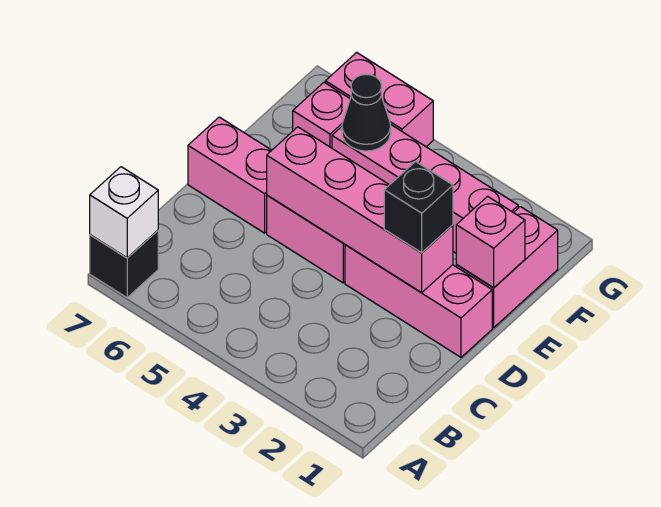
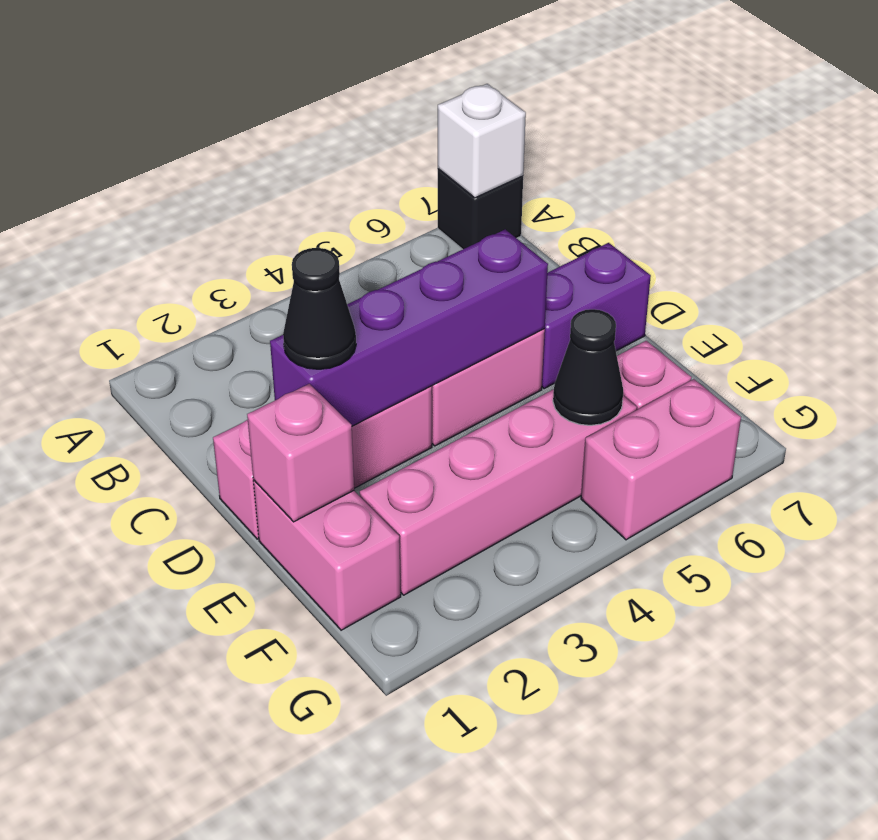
pink brick D2:D5 level 2 -> purple brick D2:D5 level 2
black brick D2 level 3 -> black cone D2 level 3
pink brick D6:D7 level 1 -> purple brick D6:D7 level 1

